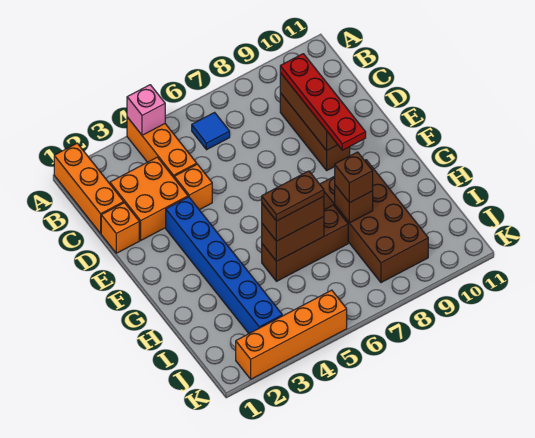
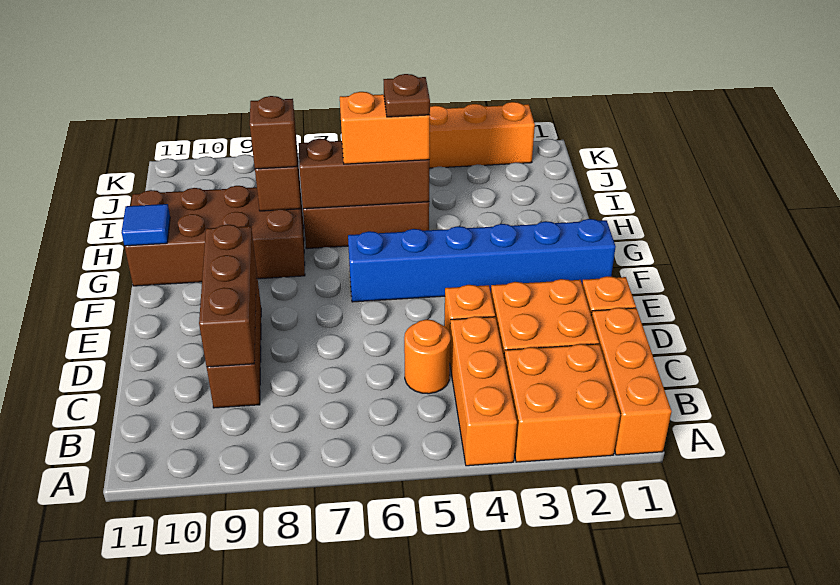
none -> orange brick A2:B3 level 1
pink brick A4 level 2 -> none
blue tile B6 level 1 -> blue tile G11 level 2
none -> orange round brick C5 level 1
red plate C9:F9 level 3 -> none
blue brick E3:J3 level 1 -> blue brick F1:F6 level 1
brown brick G8:J9 level 1 -> brown brick G8:H11 level 1
brown brick H5:H6 level 2 -> brown brick H5:H7 level 2
brown brick H5:H6 level 3 -> orange brick H5:H6 level 3
brown plate H5:H6 level 4 -> brown plate H5 level 4

